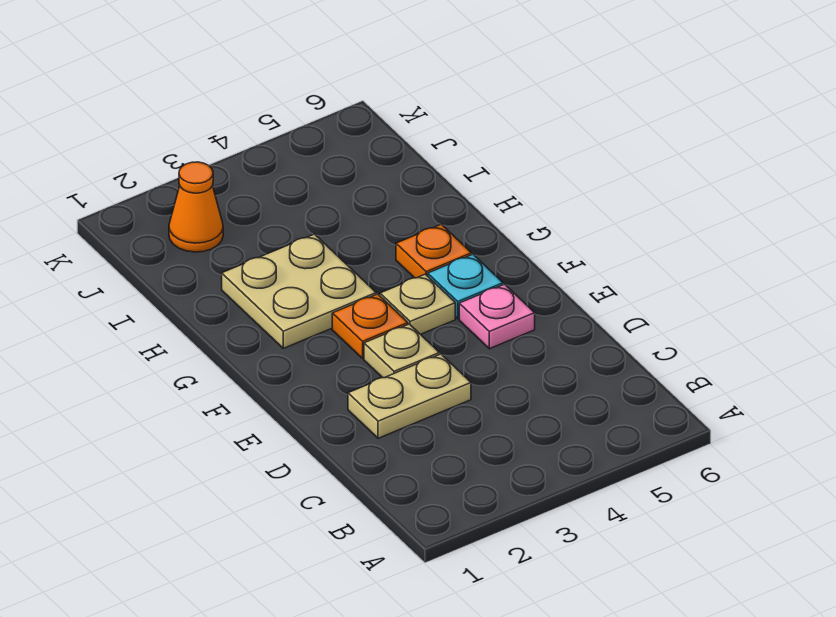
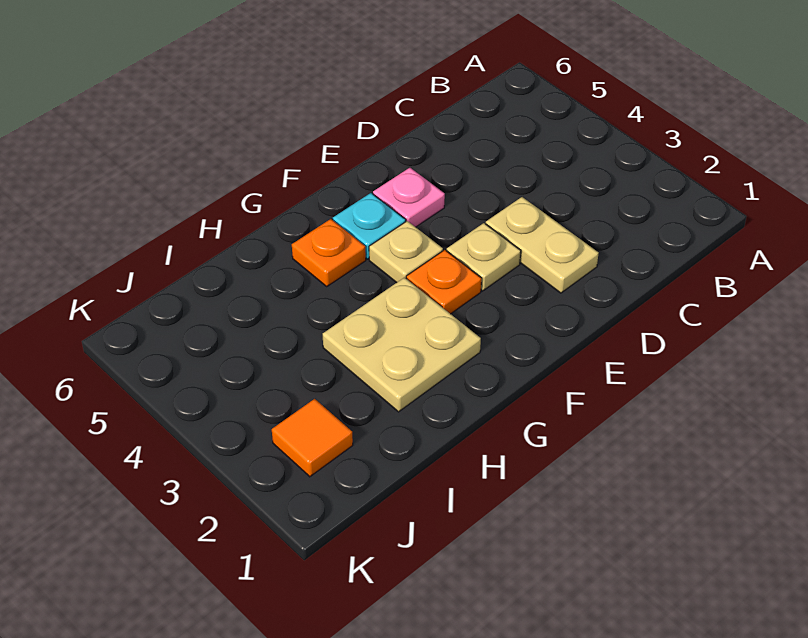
orange cone J2 level 1 -> orange tile J2 level 1

